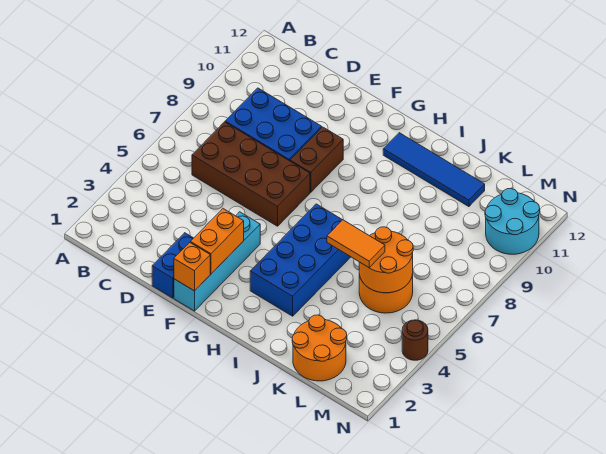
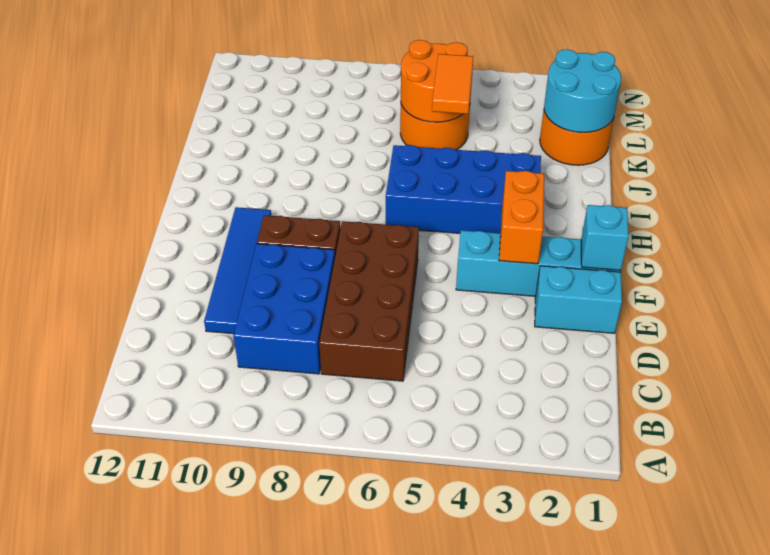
blue brick E1:E2 level 1 -> cyan brick E1:E2 level 1
orange brick F1 level 2 -> cyan brick F1 level 2
orange brick F2:F3 level 2 -> orange brick F3:G3 level 2
blue tile H11:K11 level 1 -> blue tile D10:G10 level 1
cyan round brick M10:N11 level 1 -> cyan round brick K1:L2 level 2
brown round brick N4 level 1 -> none

